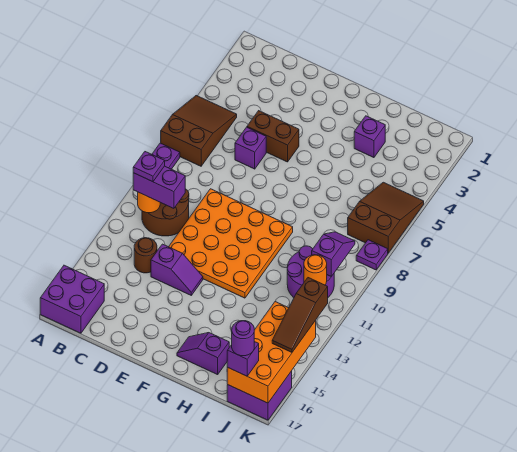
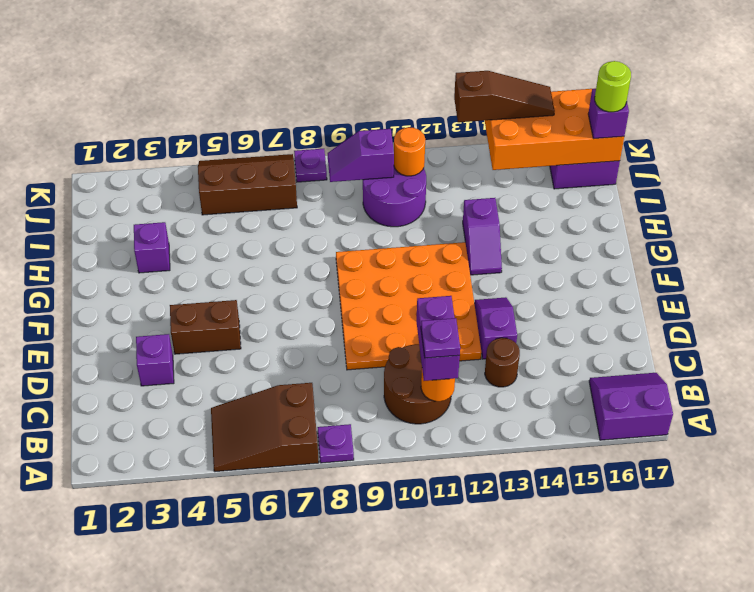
purple brick A16:B17 level 1 -> purple slope A16:B17 level 1 top A
brown brick D5:E5 level 1 -> brown brick E4:E5 level 1
purple brick D6 level 1 -> purple brick D3 level 1
purple slope G16:H16 level 1 top H -> purple slope G13:H13 level 1 top H
brown slope J5:K7 level 1 top 7 -> brown slope J5:K7 level 1 top J
purple round brick J17 level 4 -> lime round brick J17 level 4

